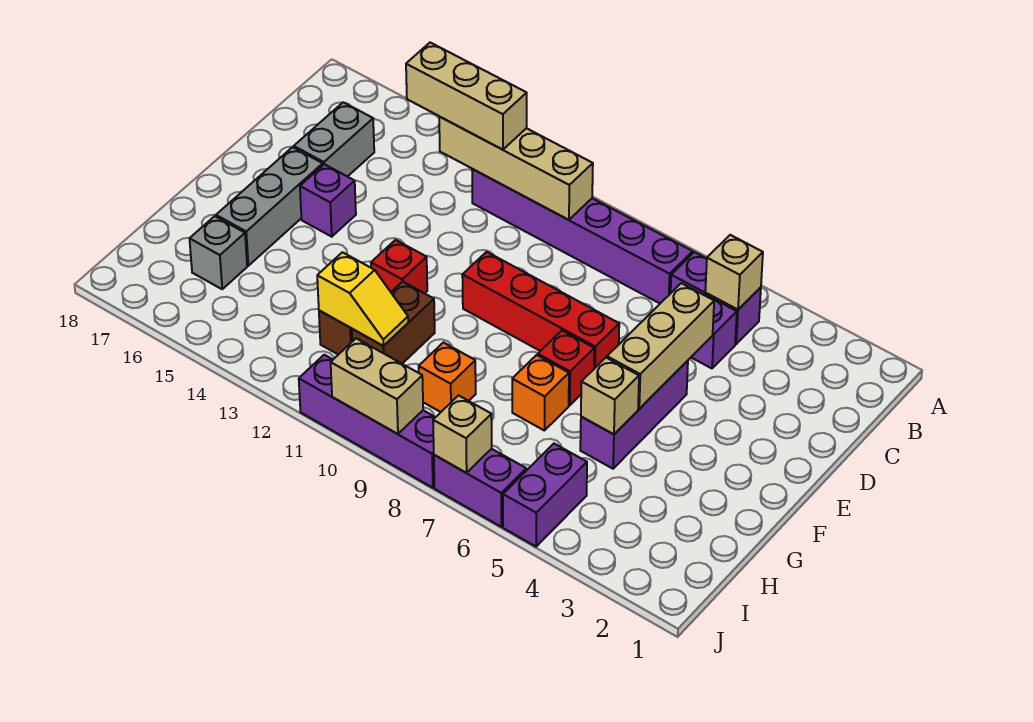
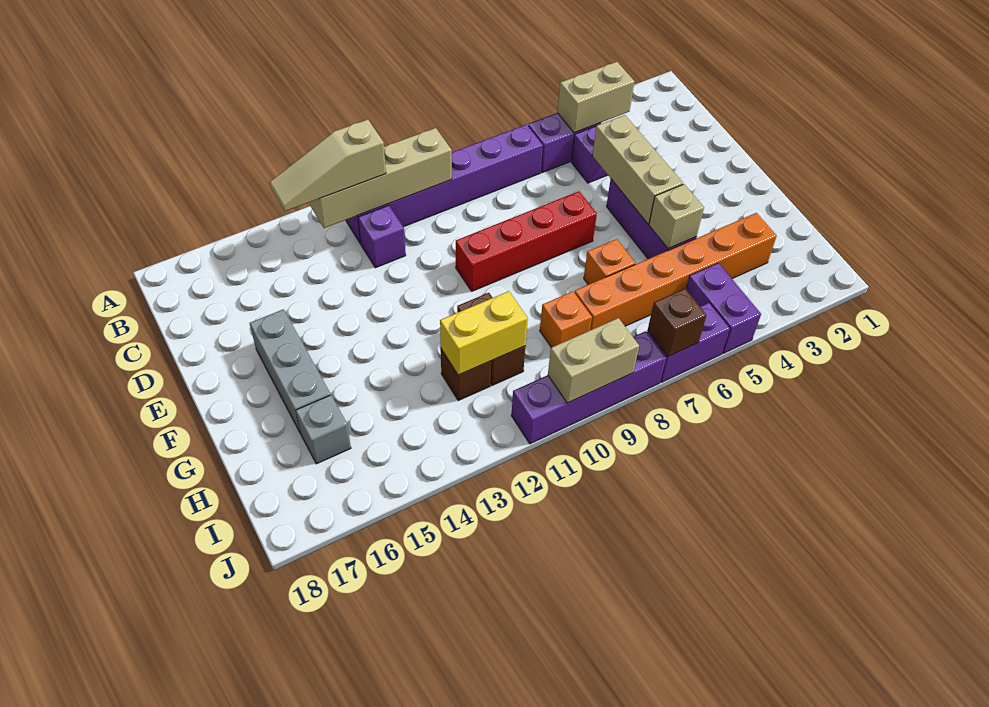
tan brick B5 level 2 -> tan brick B4:B5 level 2
tan brick B12:B14 level 3 -> tan slope B12:B14 level 3 top 12
grey brick C16:D16 level 1 -> none
purple brick E15 level 1 -> purple brick C12 level 1
red brick F7 level 1 -> none
red brick F12 level 1 -> none
none -> orange brick H3:H8 level 1
yellow slope H11:H12 level 2 top 12 -> yellow brick H11:H12 level 2
tan brick J7 level 2 -> brown brick J7 level 2

